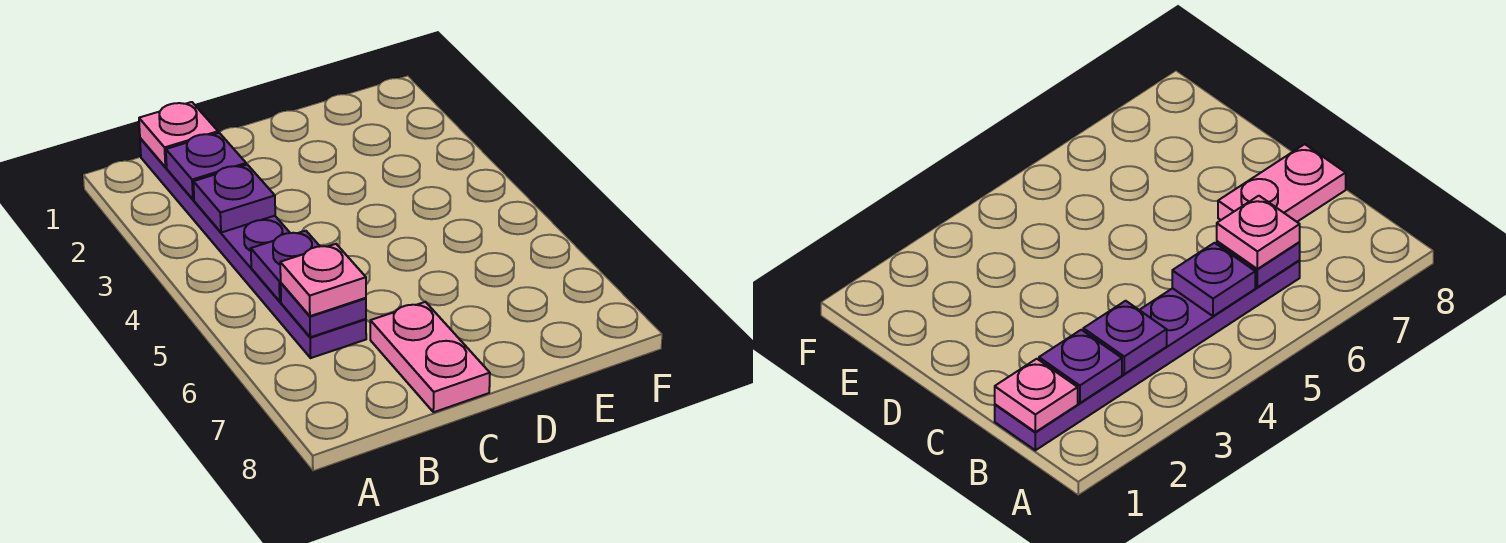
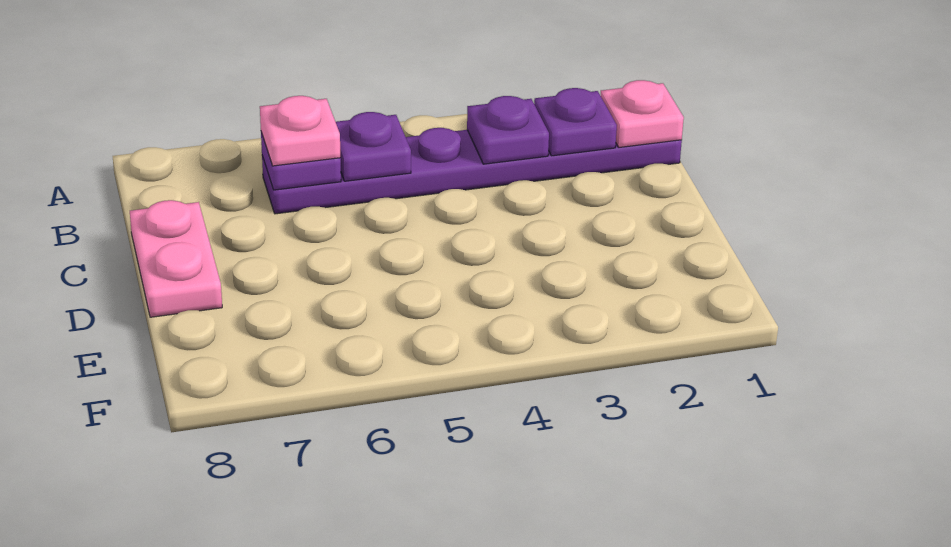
pink plate C7:C8 level 1 -> pink plate C8:D8 level 1

